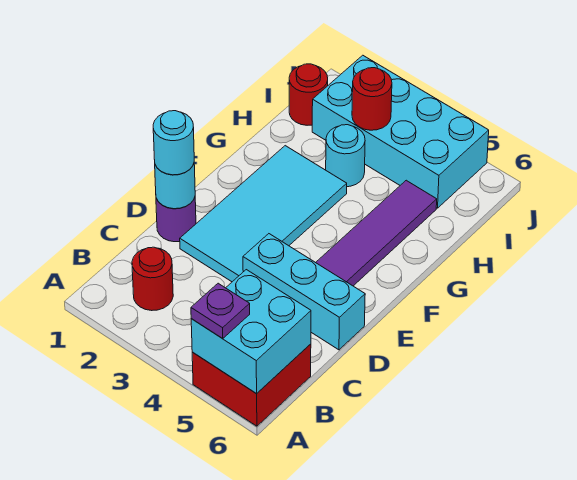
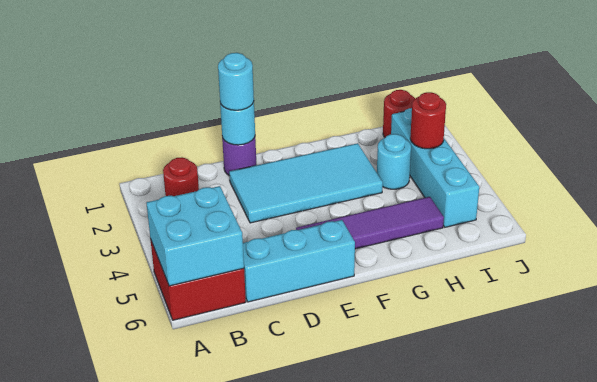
purple plate A5 level 3 -> none
cyan brick D4:D6 level 1 -> cyan brick C6:E6 level 1
cyan brick I2:J5 level 1 -> cyan brick I2:I5 level 1

